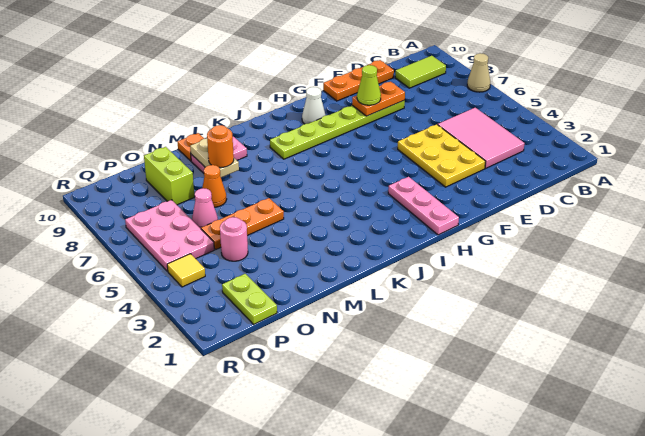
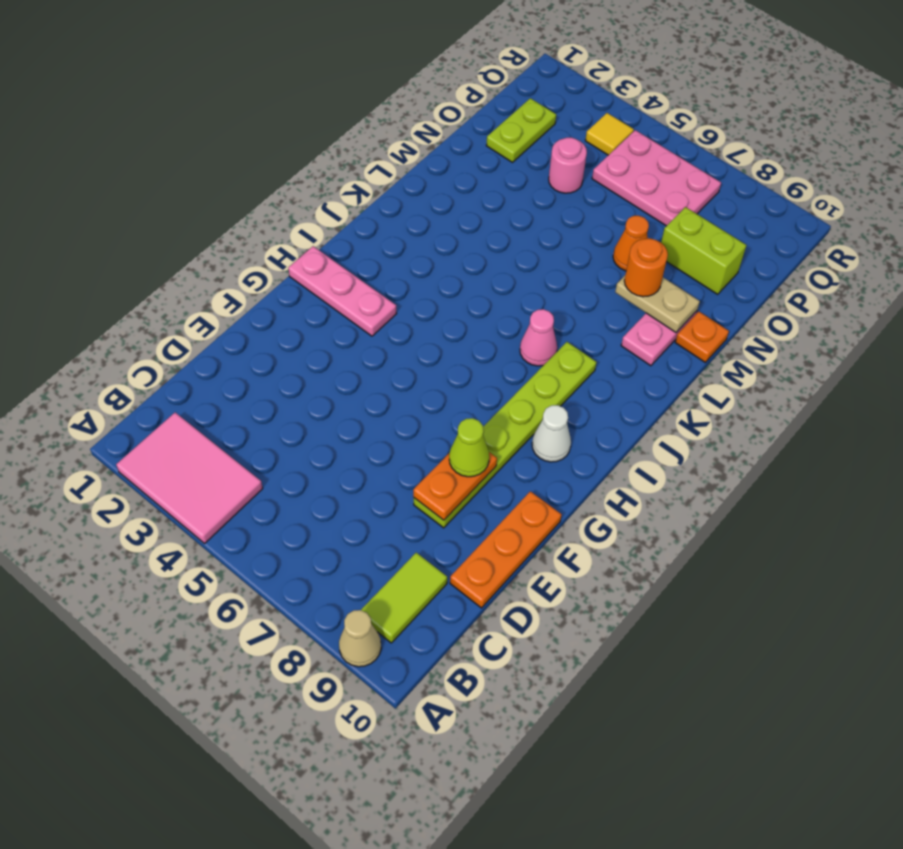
tan cone A7 level 1 -> tan cone A9 level 1
pink tile C3:D5 level 1 -> pink tile A2:B4 level 1
yellow plate E3:F5 level 1 -> none
orange plate M5:O5 level 1 -> none
pink cone O6 level 1 -> pink cone J7 level 1
lime plate P1:P2 level 1 -> lime plate O2:P2 level 1

